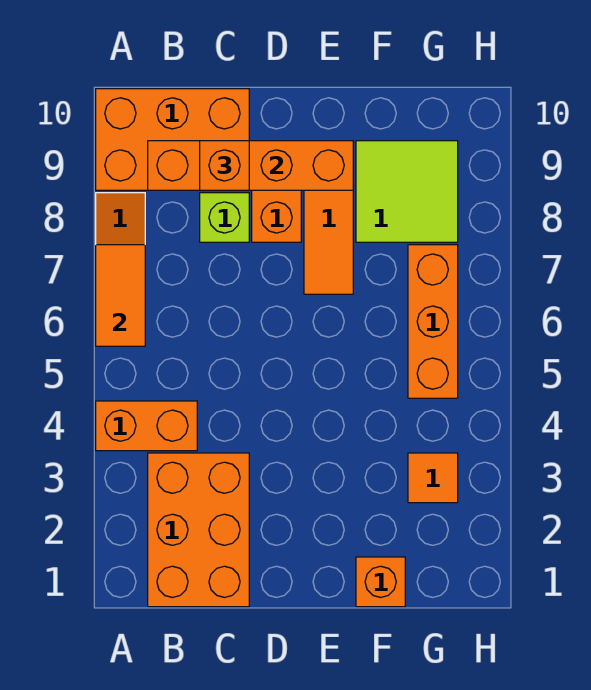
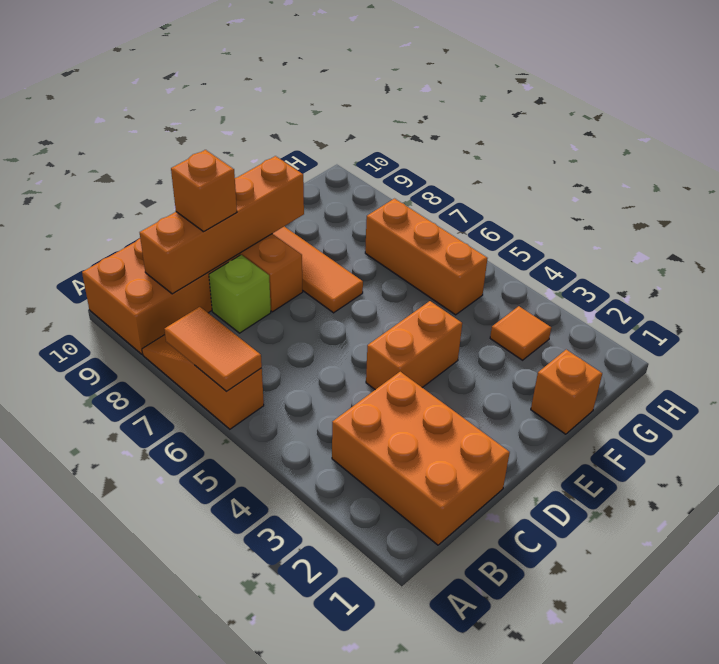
orange brick A4:B4 level 1 -> orange brick D4:E4 level 1
lime tile F8:G9 level 1 -> none

